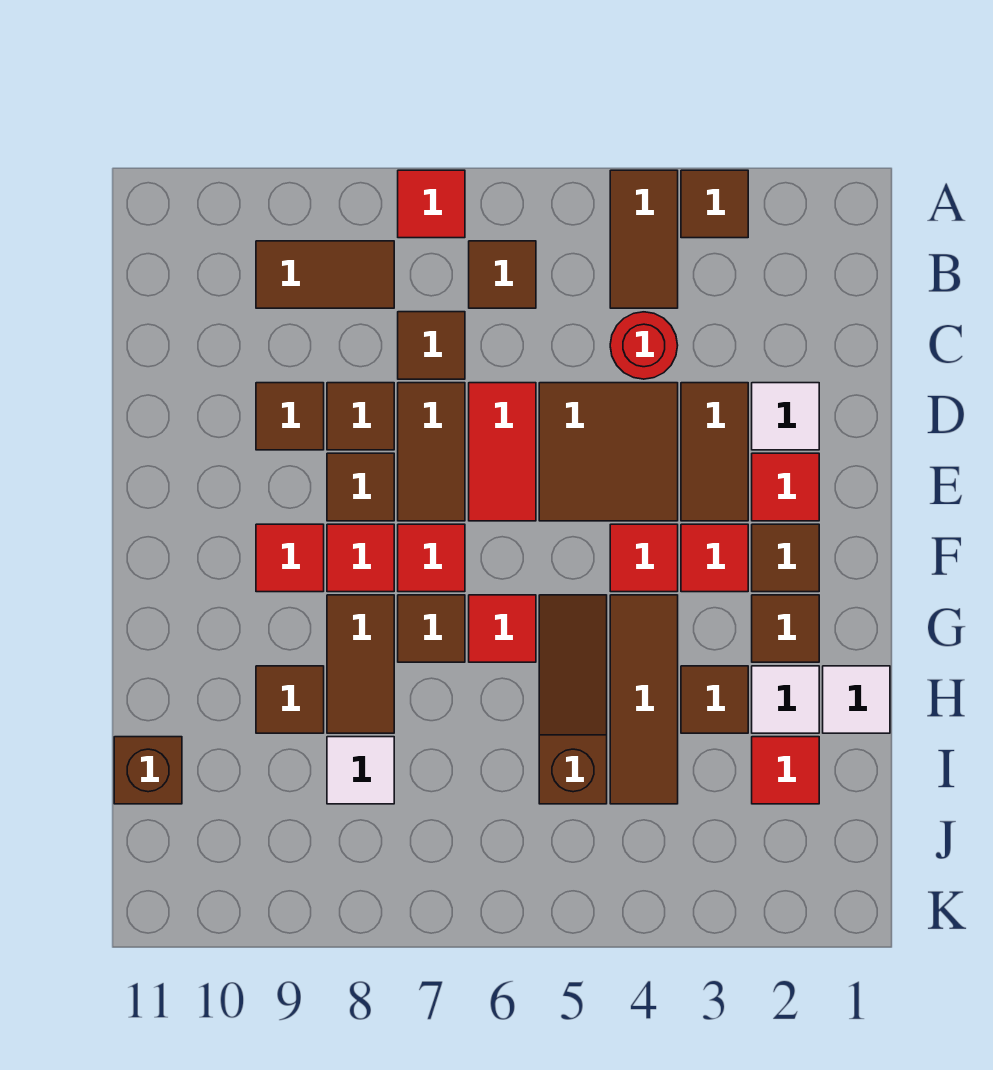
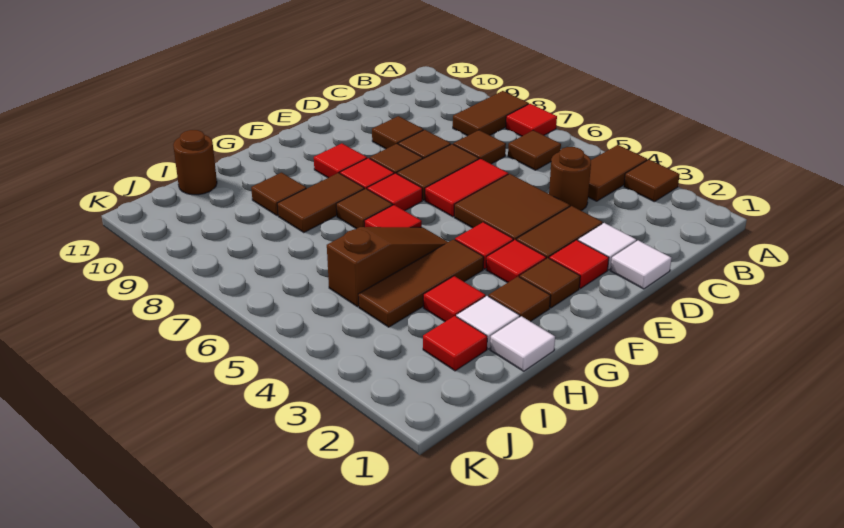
brown tile B8:B9 level 1 -> brown tile A8:B8 level 1
red round brick C4 level 1 -> brown round brick C4 level 1
brown tile H3 level 1 -> red tile H3 level 1
white tile I8 level 1 -> white tile D1 level 1
brown brick I11 level 1 -> brown round brick I11 level 1

